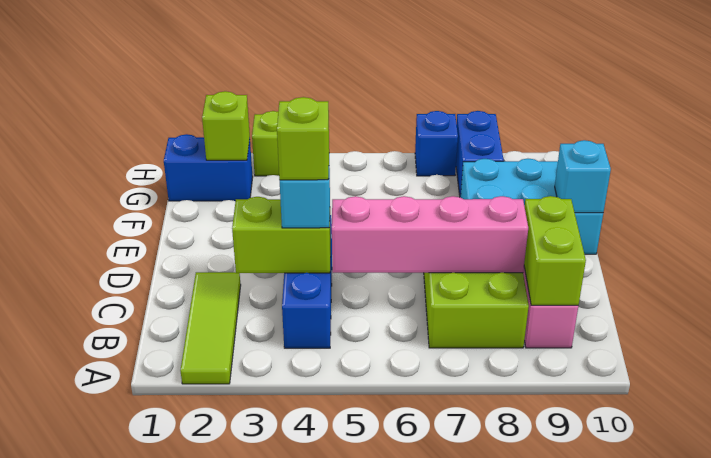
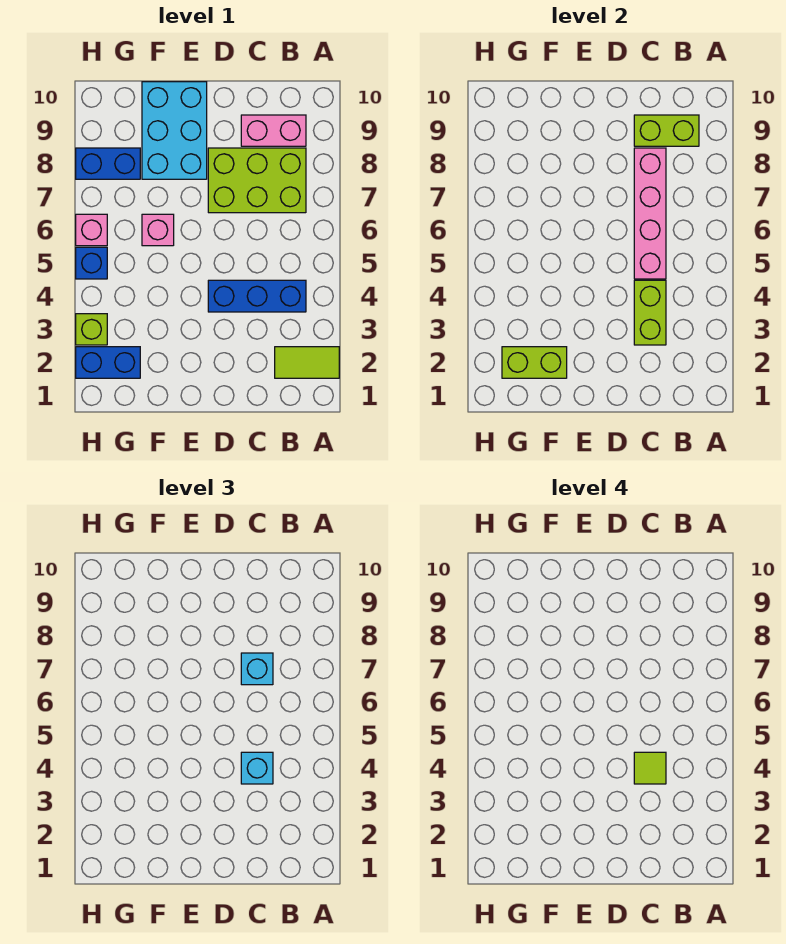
lime tile A2:C2 level 1 -> lime tile A2:B2 level 1
lime brick C4 level 4 -> lime tile C4 level 4
cyan brick E10 level 2 -> cyan brick C7 level 3
none -> pink brick F6 level 1
blue brick G1:G2 level 1 -> blue brick G2:H2 level 1
lime brick G2 level 2 -> lime brick F2:G2 level 2
none -> pink brick H6 level 1
blue brick H7 level 1 -> blue brick H5 level 1

